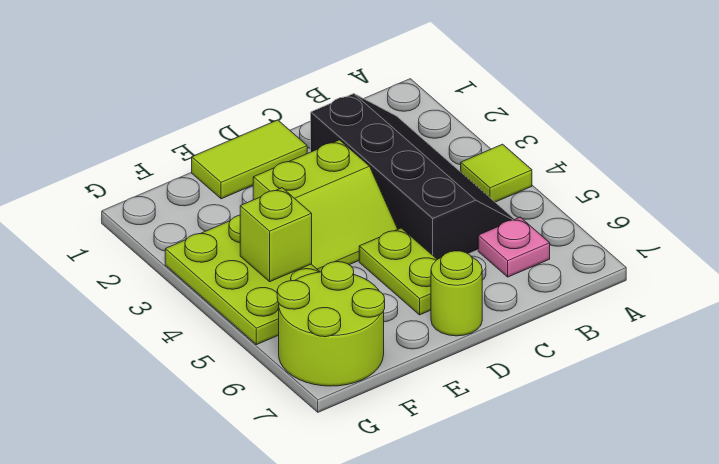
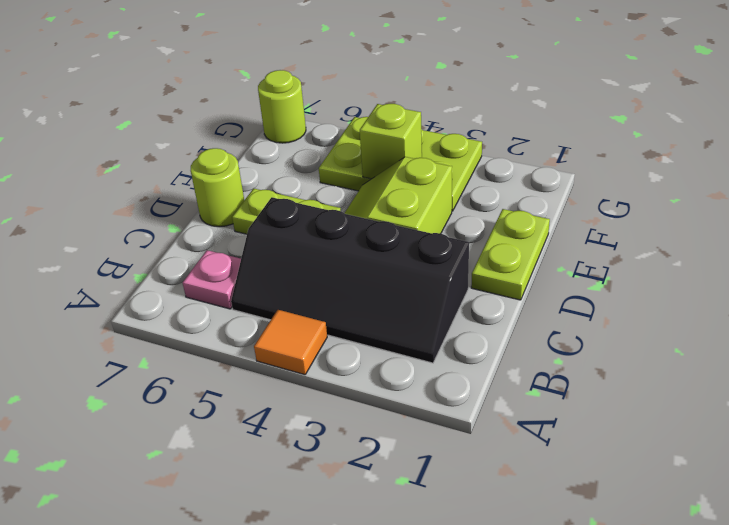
lime tile A4 level 1 -> orange tile A4 level 1
lime tile D1:E1 level 1 -> lime plate D1:E1 level 1
lime round brick F6:G7 level 1 -> lime round brick G7 level 1

